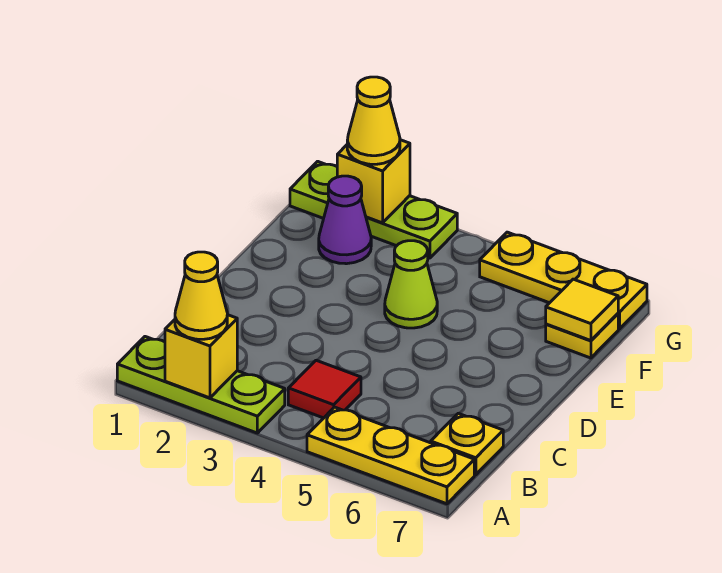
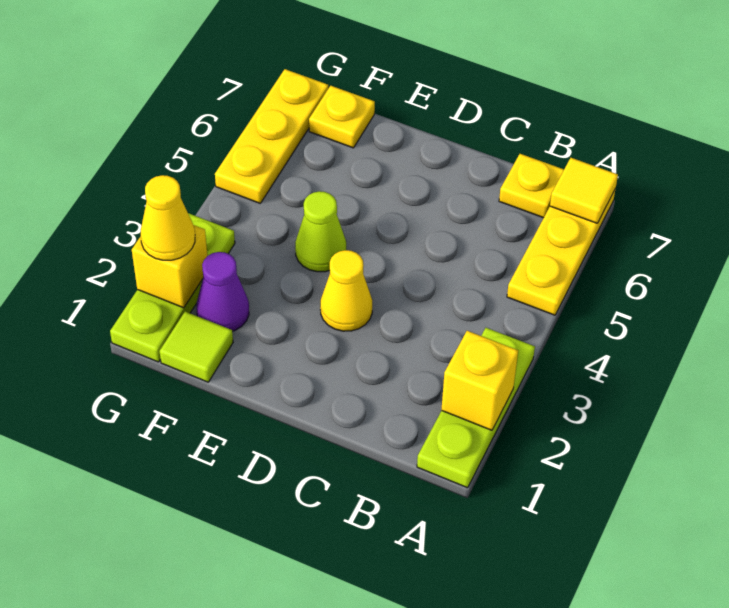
yellow cone A2 level 3 -> yellow cone D3 level 1
red tile B4 level 1 -> none
none -> lime tile F1 level 1
yellow tile F7 level 2 -> yellow tile A7 level 2

